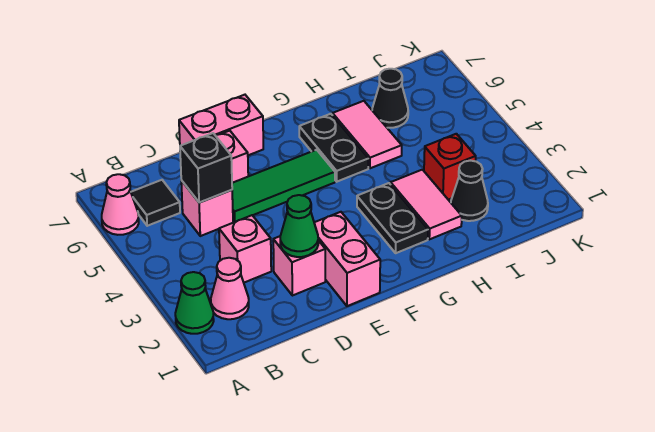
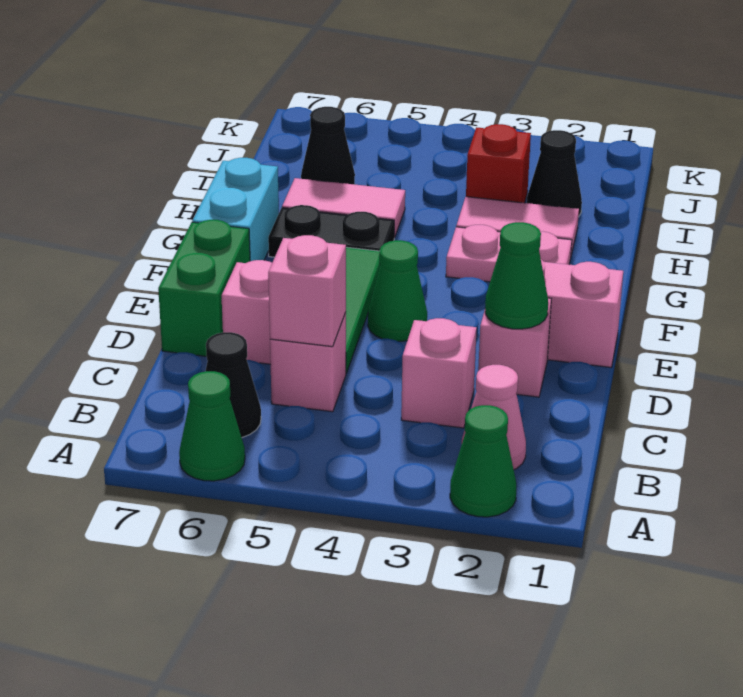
pink cone A6 level 1 -> green cone A6 level 1
black tile B6 level 1 -> black cone B6 level 1
black brick C5 level 2 -> pink brick C5 level 2
pink brick D7:E7 level 1 -> green brick D7:E7 level 1
none -> green cone E4 level 1
none -> cyan brick F7:G7 level 1
black plate G2:G3 level 1 -> pink plate G2:G3 level 1

